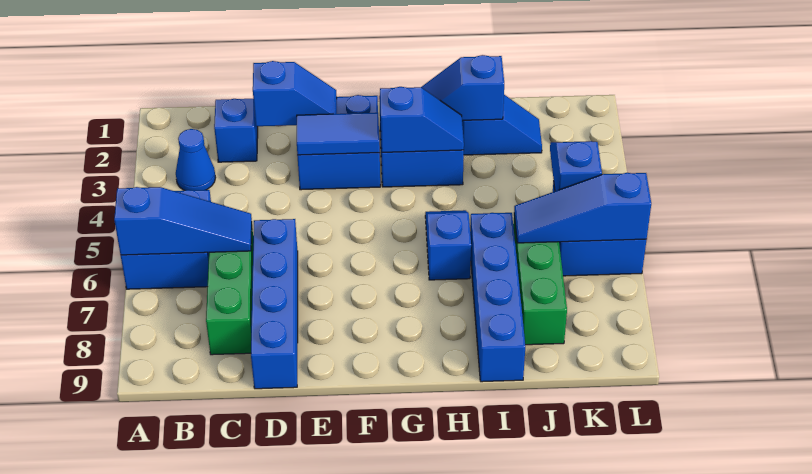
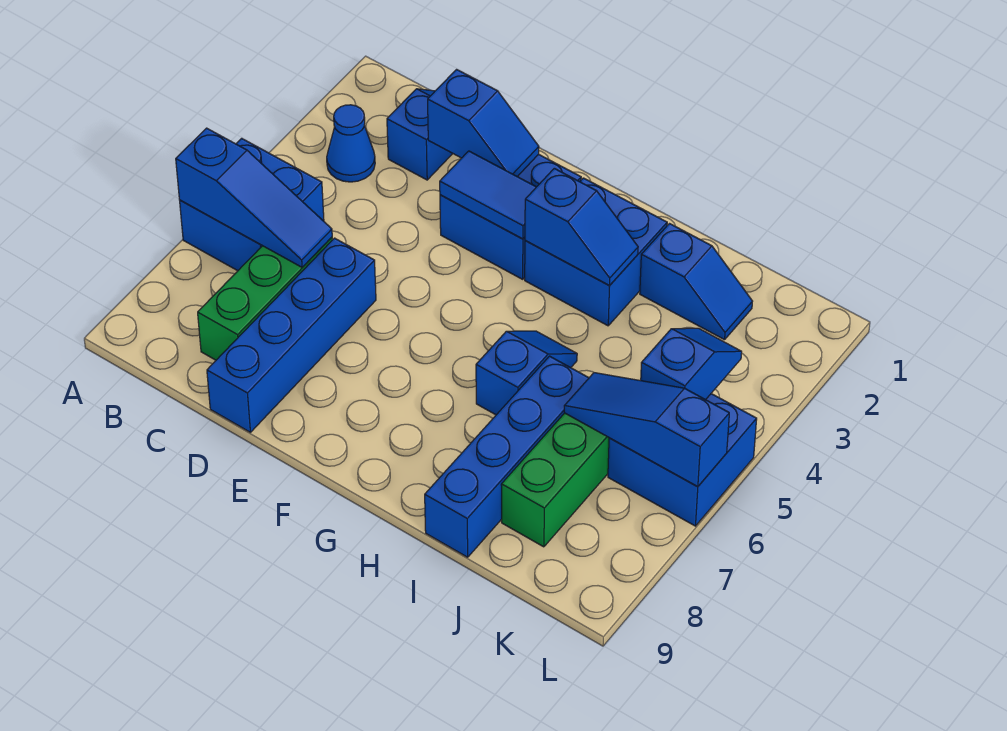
blue slope H2:I2 level 2 top I -> none

